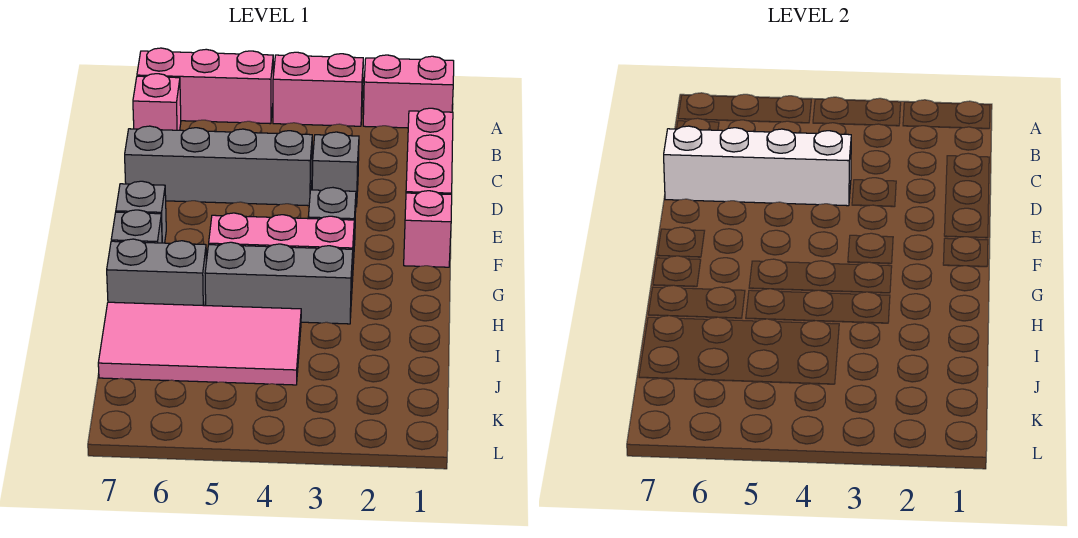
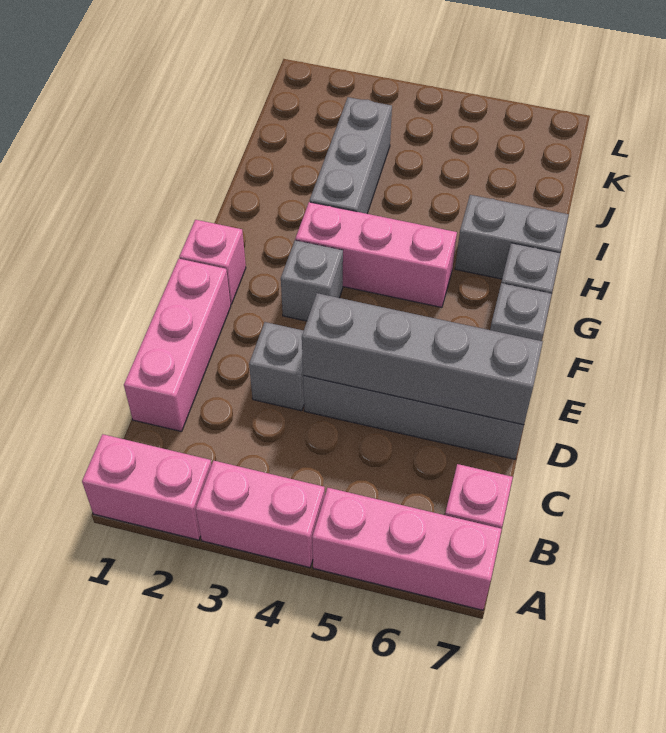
white brick D4:D7 level 2 -> grey brick D4:D7 level 2
grey brick H3:H5 level 1 -> grey brick H3:J3 level 1
pink tile I4:J7 level 1 -> none

